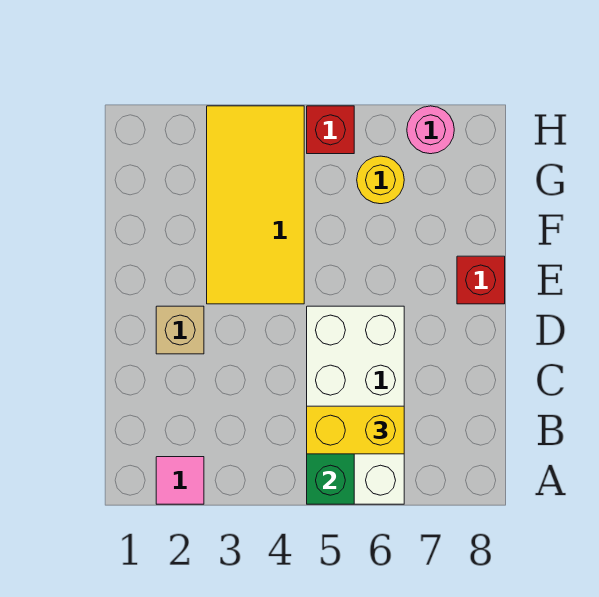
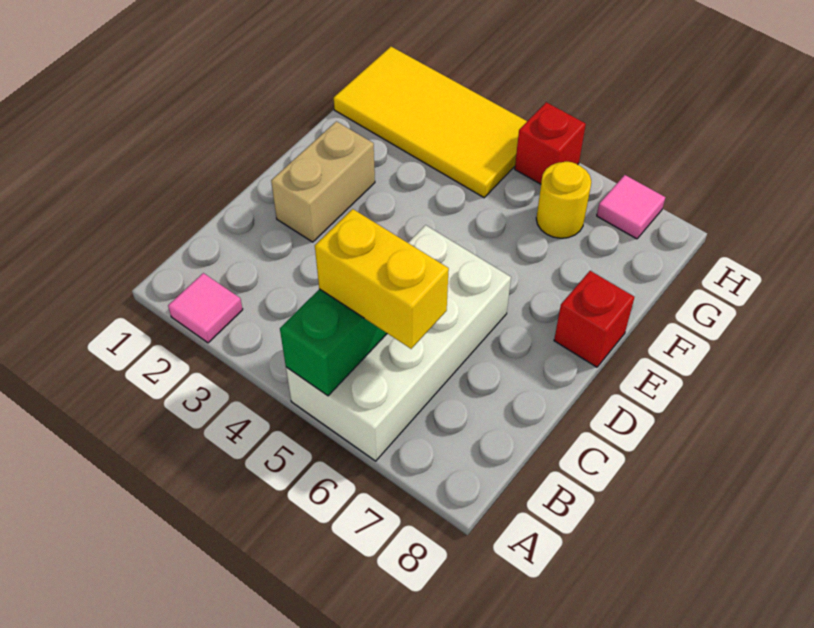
tan brick D2 level 1 -> tan brick D2:E2 level 1
yellow tile E3:H4 level 1 -> yellow tile G1:H4 level 1
pink round brick H7 level 1 -> pink tile H7 level 1

